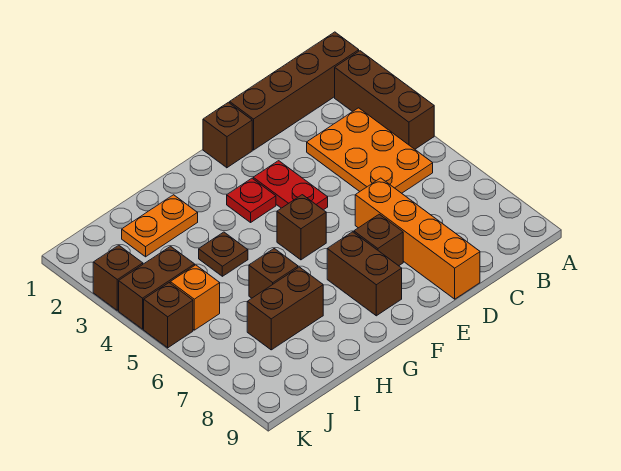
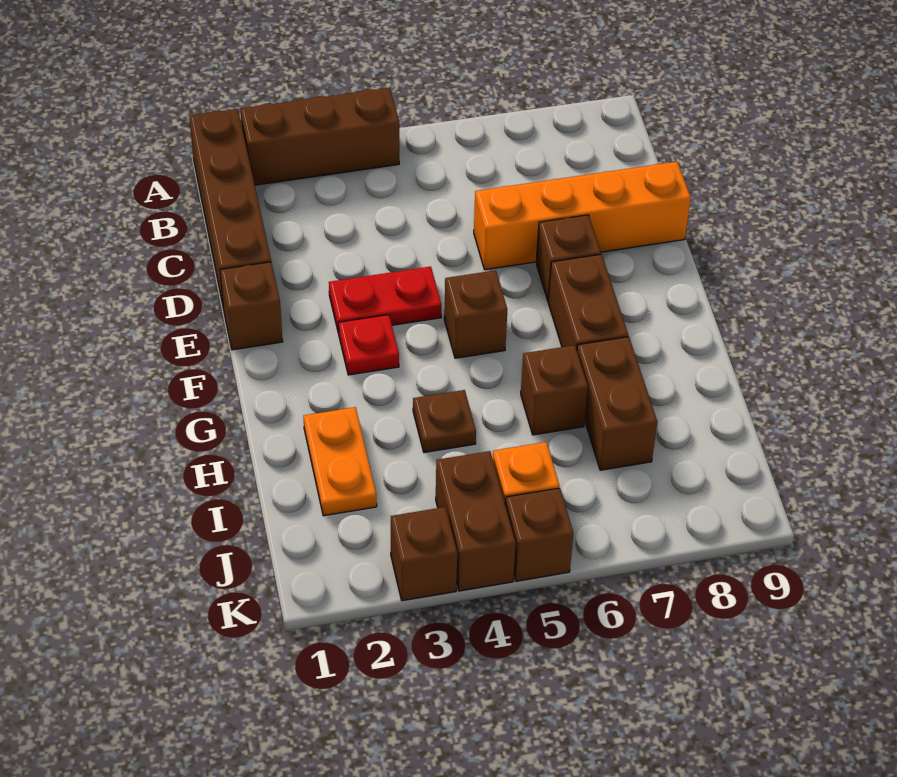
orange plate B3:C5 level 1 -> none
brown brick F7:F8 level 1 -> brown brick F7:G7 level 1

